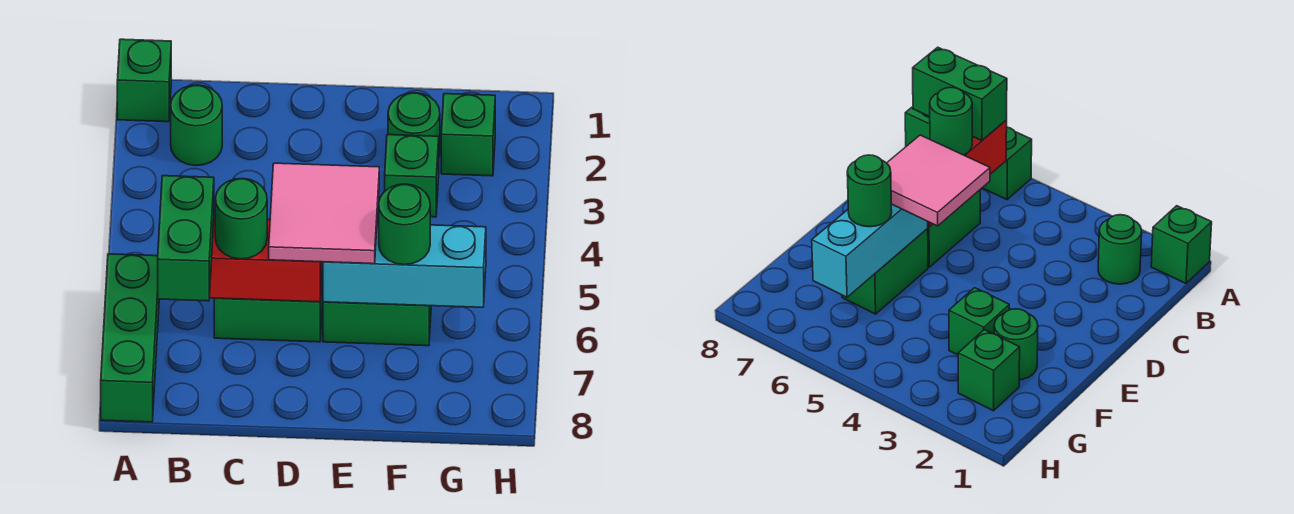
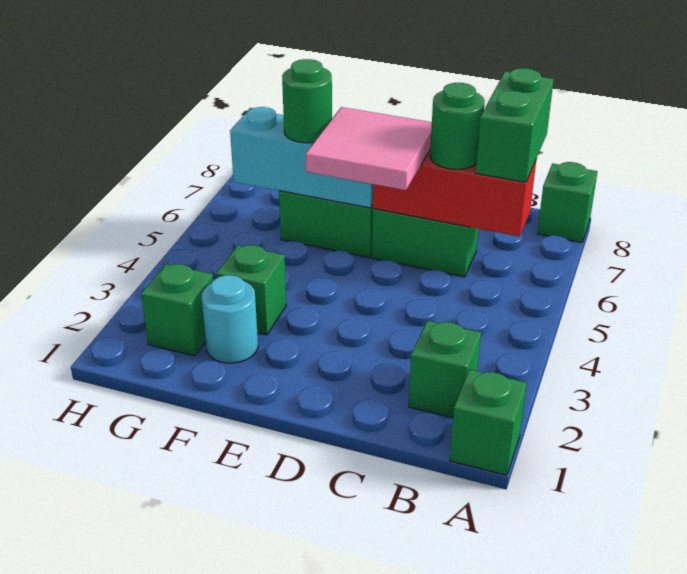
green brick A6:A8 level 1 -> green brick A8 level 1
green round brick B2 level 1 -> green brick B2 level 1
green round brick F2 level 1 -> cyan round brick F2 level 1

